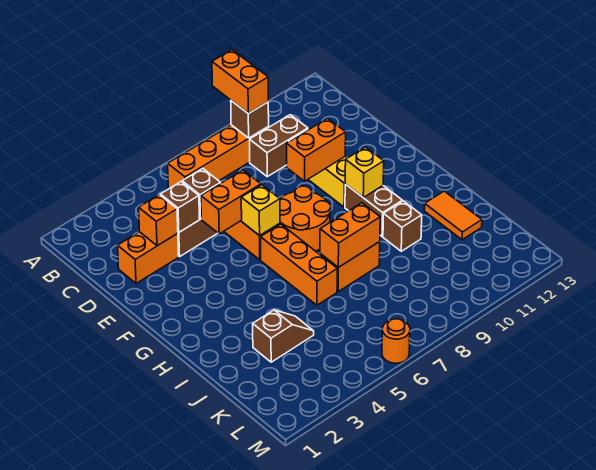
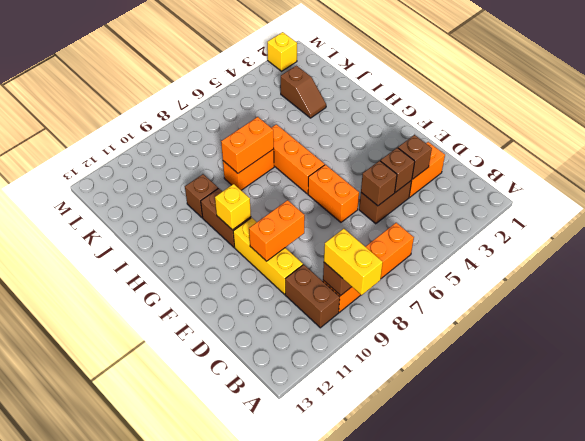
orange brick A9:B9 level 3 -> yellow brick A9:B9 level 3
brown brick C9:C10 level 1 -> brown brick B10:C10 level 1
orange brick D3 level 2 -> brown brick D3 level 2
orange brick E5:E6 level 2 -> none
yellow brick F6 level 2 -> yellow brick M2 level 1
orange round brick F7:G8 level 1 -> none
orange tile I12:J12 level 1 -> none
brown slope J3:J4 level 1 top 3 -> brown slope J3:K3 level 1 top K
orange round brick M6 level 1 -> none

